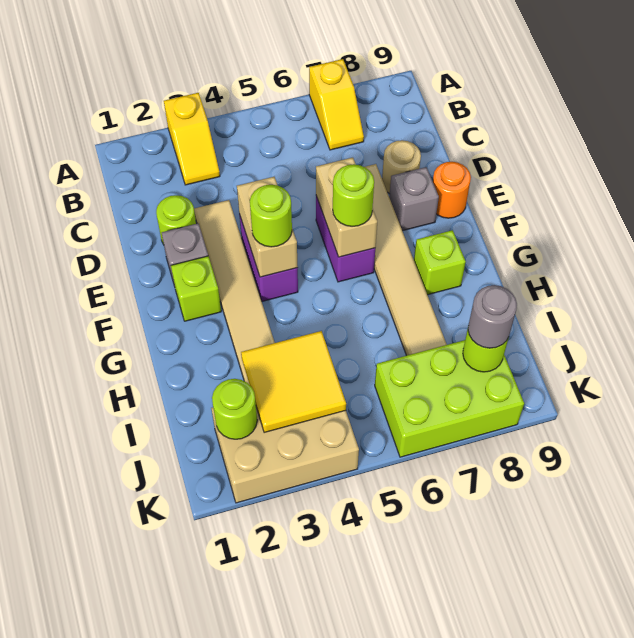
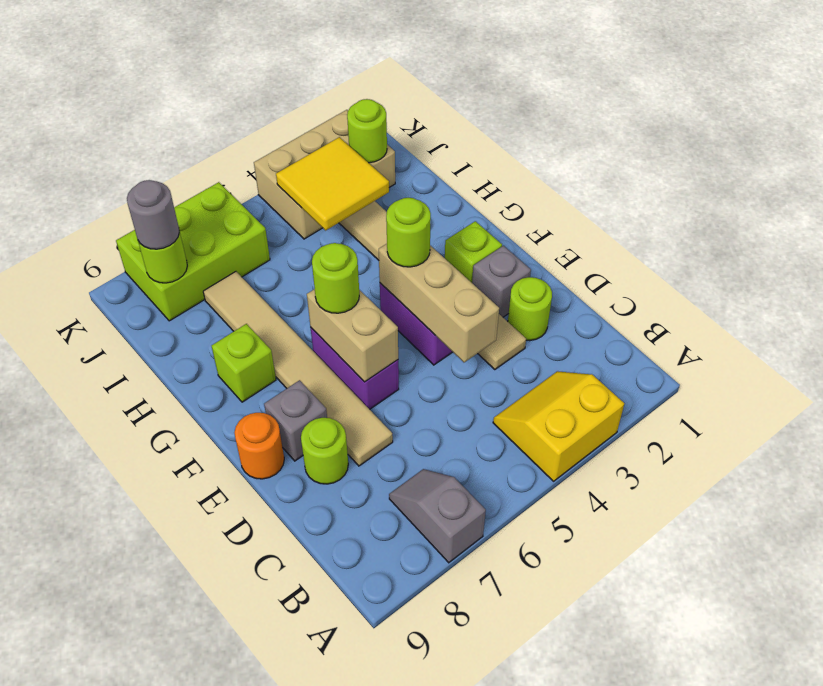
yellow slope A3:B3 level 1 top A -> yellow slope A3:B4 level 1 top A
yellow slope A7:B7 level 1 top A -> grey slope A7:B7 level 1 top A
tan round brick D8 level 1 -> lime round brick D8 level 1
tan brick E4:F4 level 2 -> tan brick D4:F4 level 2

